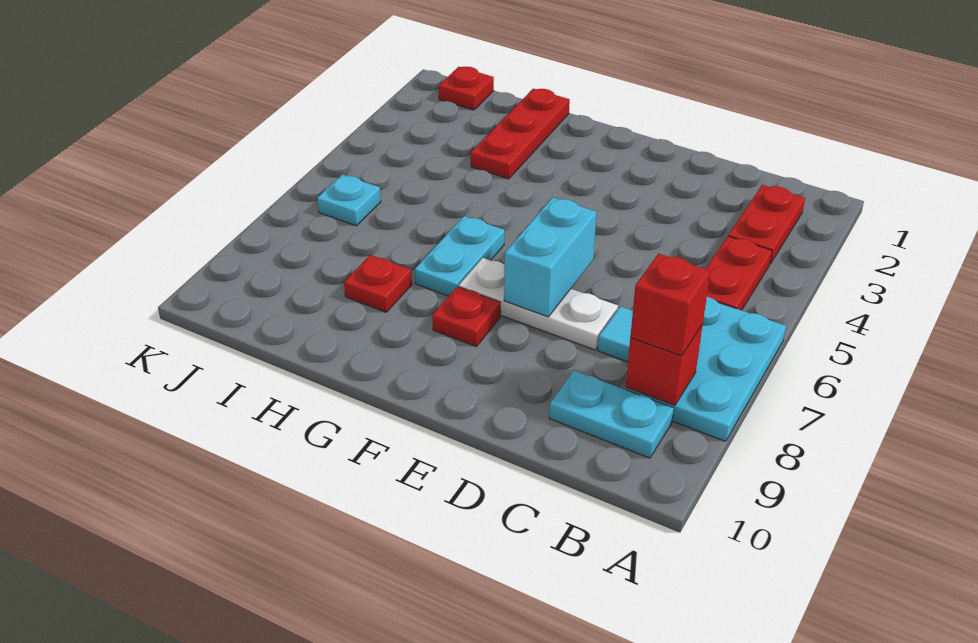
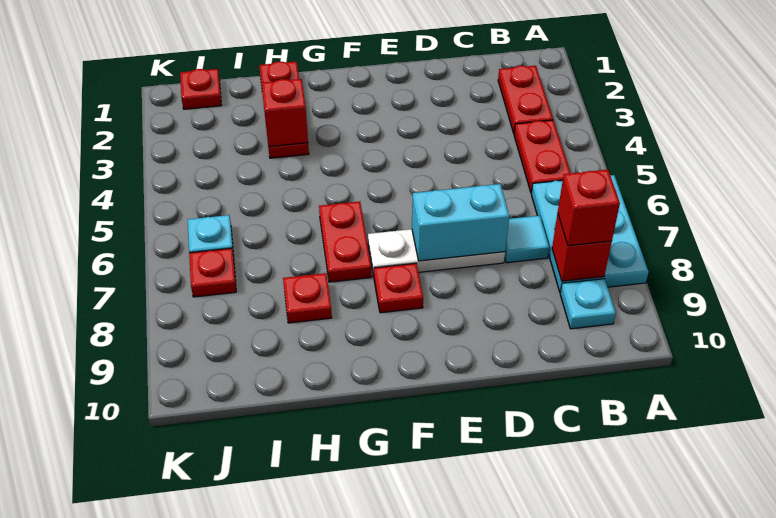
cyan plate B9:C9 level 1 -> cyan plate B9 level 1
cyan brick E6:E7 level 2 -> cyan brick D7:E7 level 2
cyan plate G6:G7 level 1 -> red plate G6:G7 level 1
none -> red brick H3 level 2
none -> red plate J7 level 1

